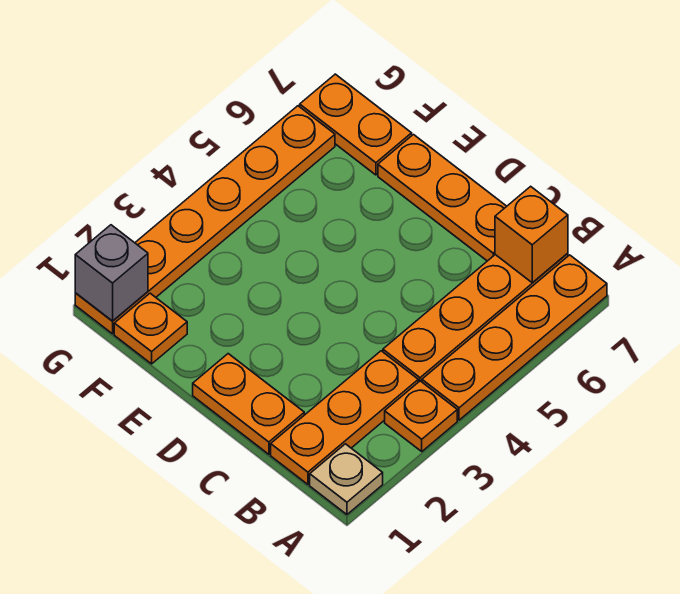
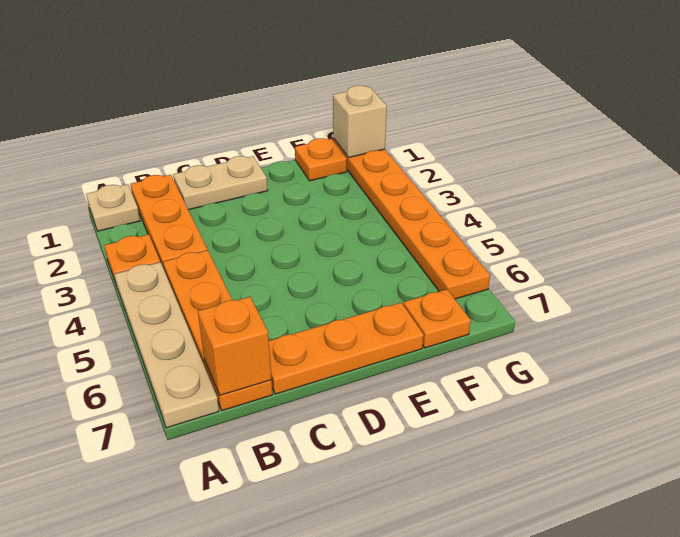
orange plate A4:A7 level 1 -> tan plate A4:A7 level 1
orange plate C1:D1 level 1 -> tan plate C1:D1 level 1
orange plate F7:G7 level 1 -> orange plate F7 level 1
grey brick G1 level 2 -> tan brick G1 level 2

